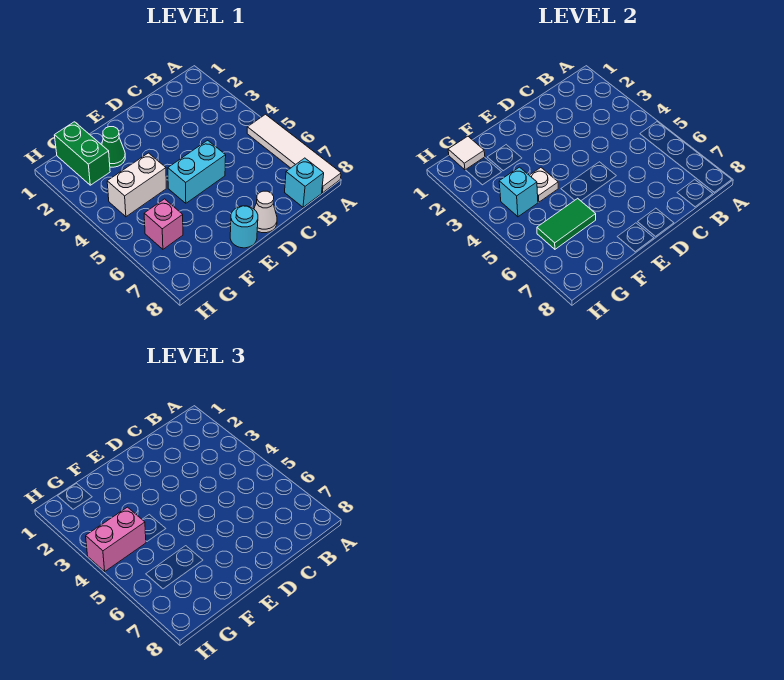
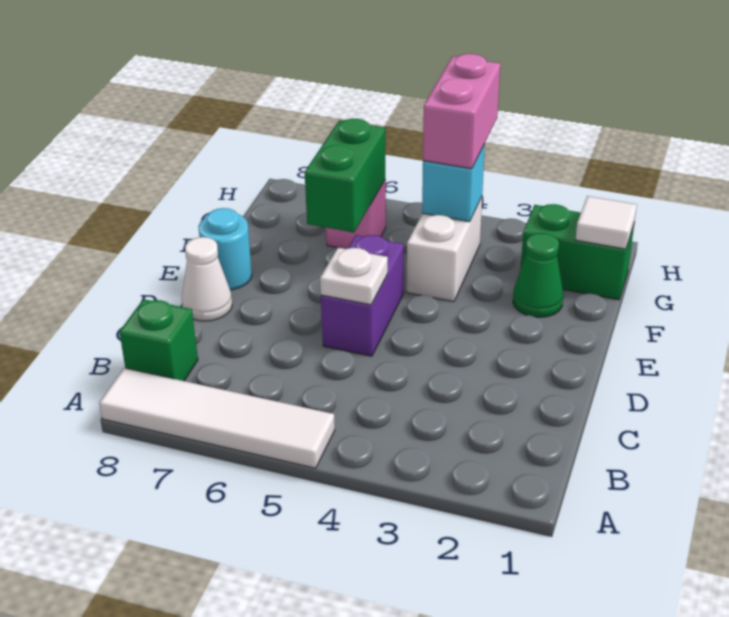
cyan brick B8 level 1 -> green brick B8 level 1
cyan brick D5:E5 level 1 -> purple brick D5:E5 level 1
white plate F4 level 2 -> white plate D5 level 2
green tile F6:G6 level 2 -> green brick F6:G6 level 2

